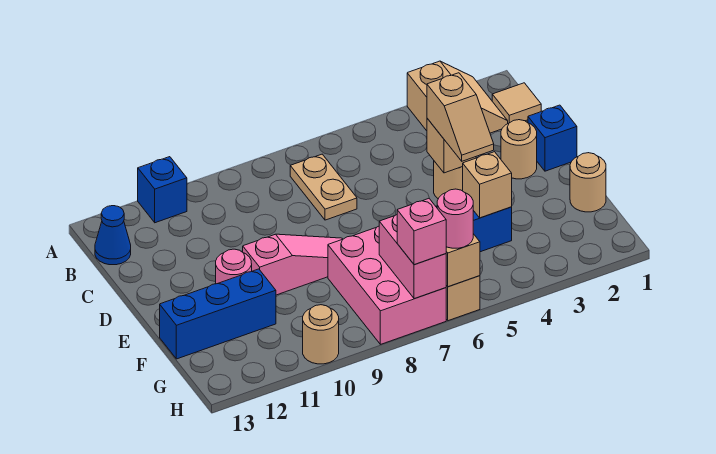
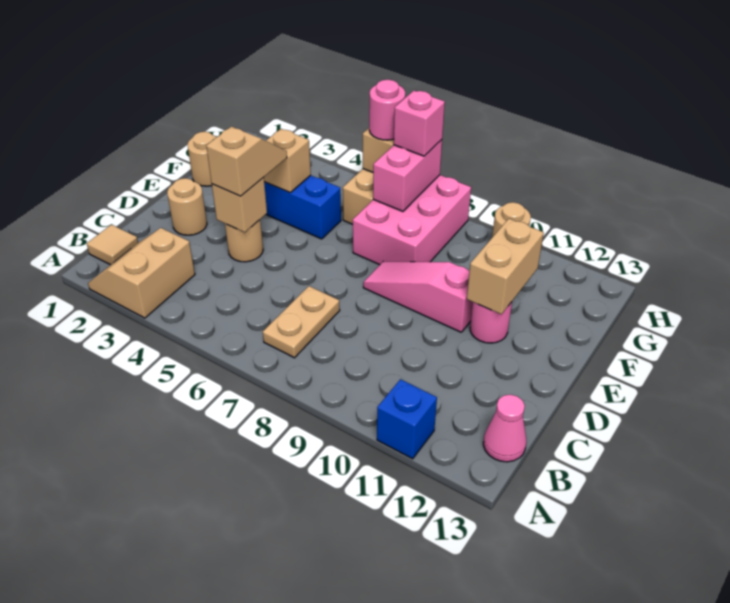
blue cone B13 level 1 -> pink cone B13 level 1
blue brick D1 level 1 -> none
none -> tan brick E11:F11 level 2
blue brick F11:F13 level 1 -> none

